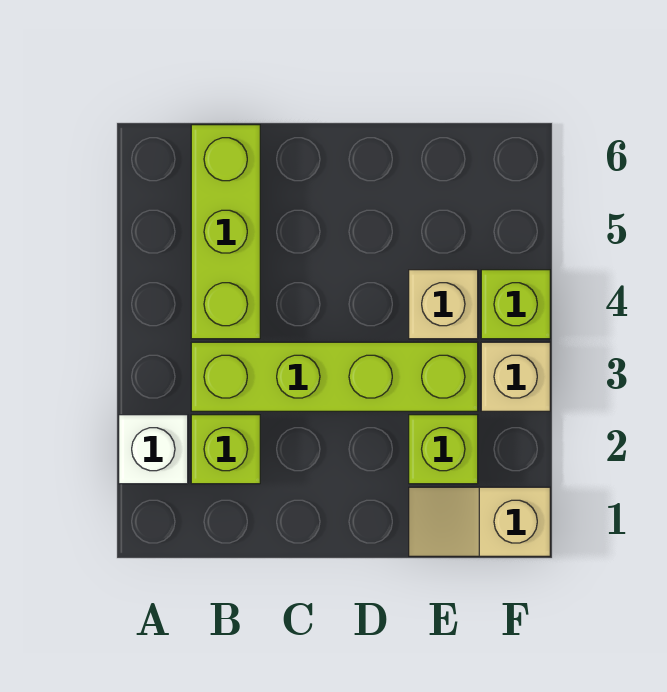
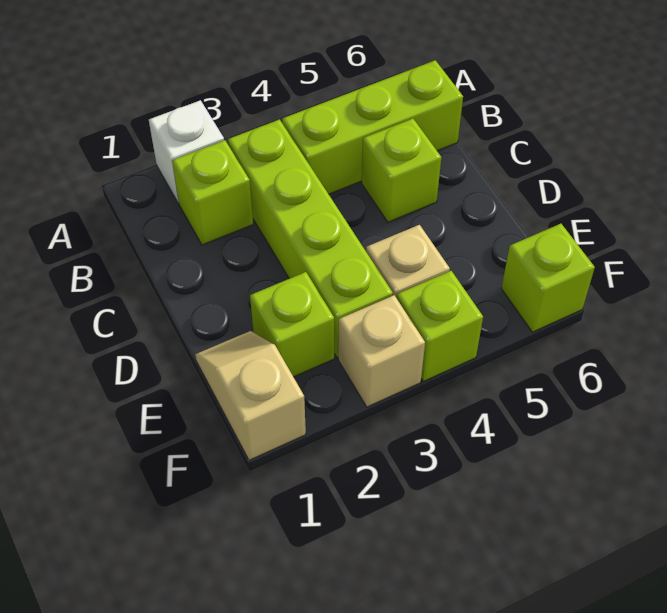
none -> lime brick C5 level 1
none -> lime brick F6 level 1

